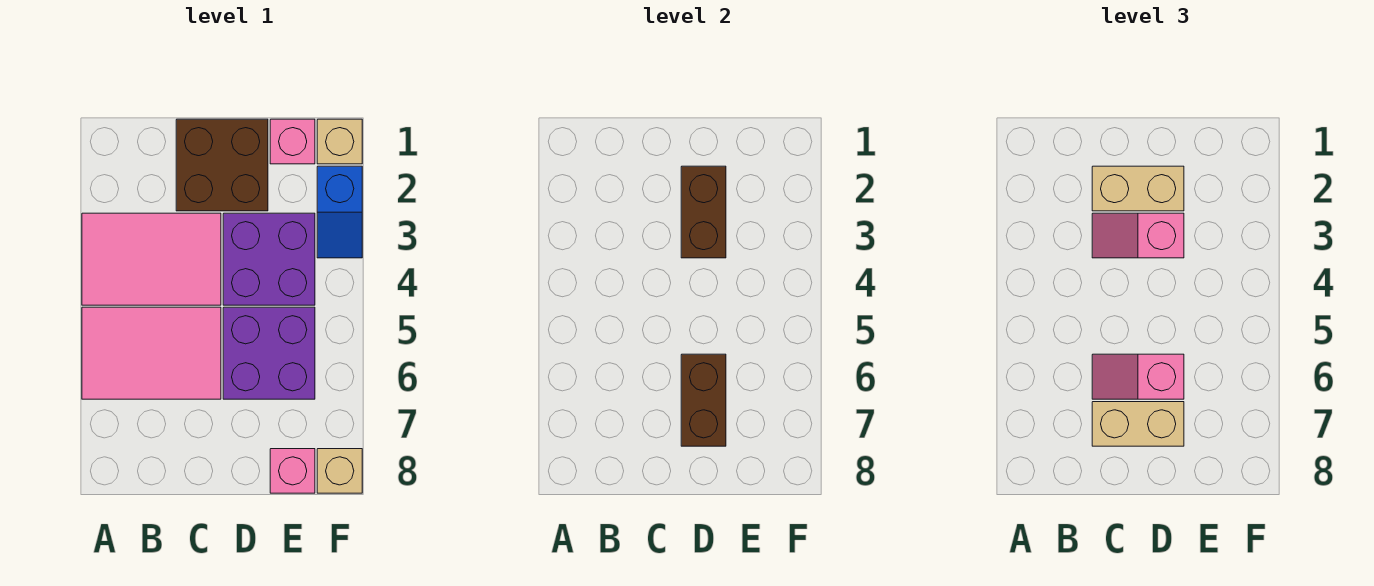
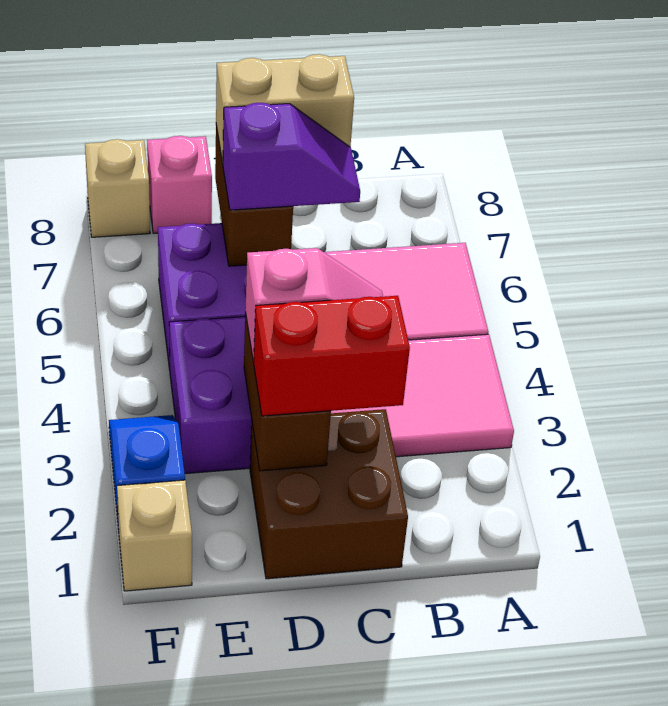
tan brick C2:D2 level 3 -> red brick C2:D2 level 3
pink slope C6:D6 level 3 top D -> purple slope C6:D6 level 3 top D
pink brick E1 level 1 -> none

